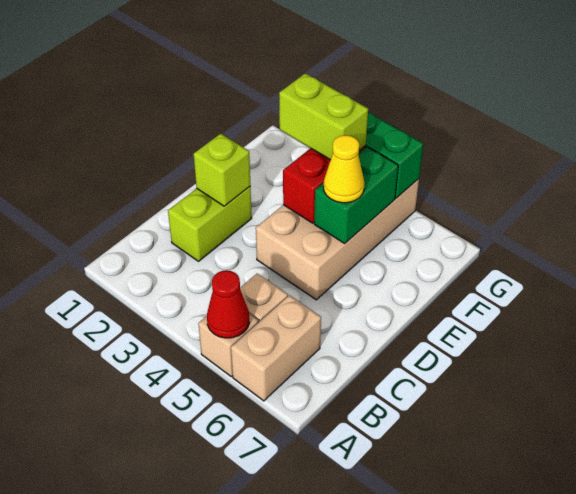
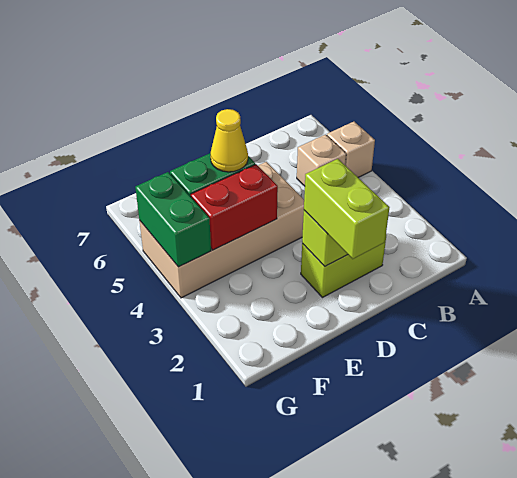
red cone A5 level 2 -> none
tan brick A6:B6 level 1 -> none
lime brick F3:F4 level 3 -> lime brick D1:D2 level 3

